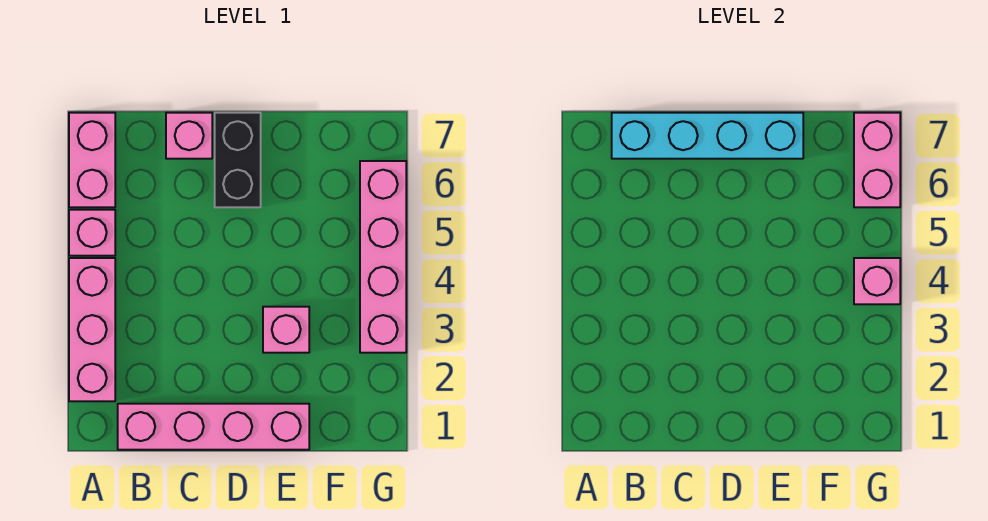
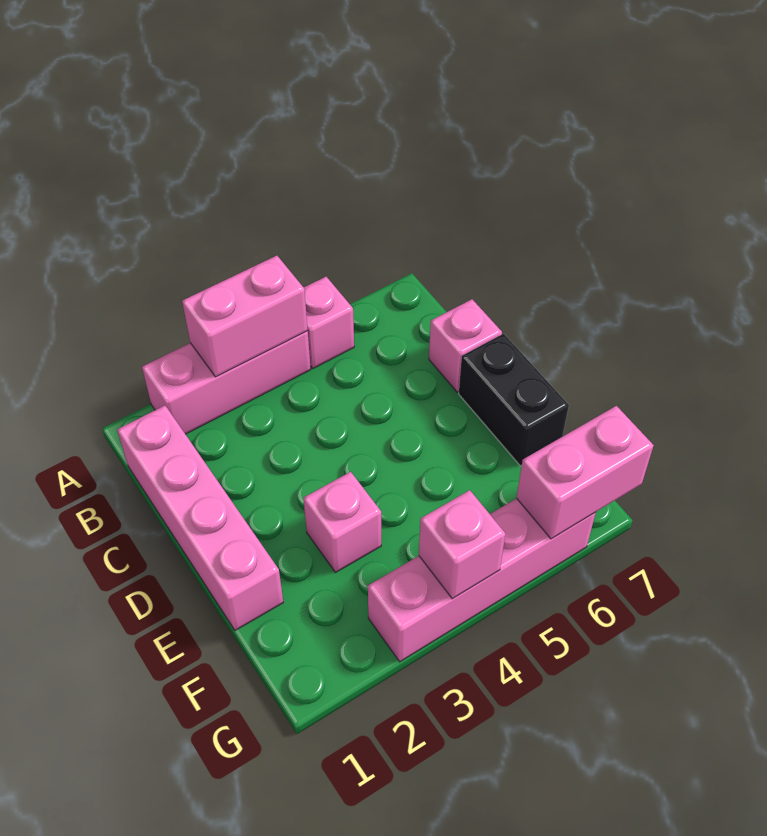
pink brick A6:A7 level 1 -> pink brick A3:A4 level 2
cyan brick B7:E7 level 2 -> none
black brick D6:D7 level 1 -> black brick D7:E7 level 1

